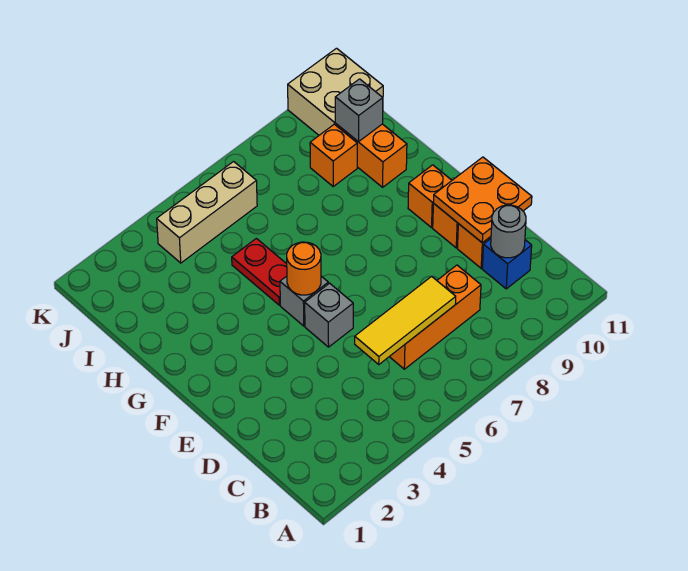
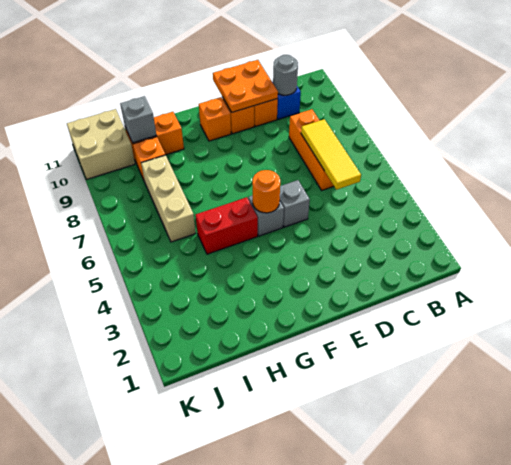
red plate G5:H5 level 1 -> red brick G5:H5 level 1
tan brick J4:J6 level 1 -> tan brick I6:I8 level 1

